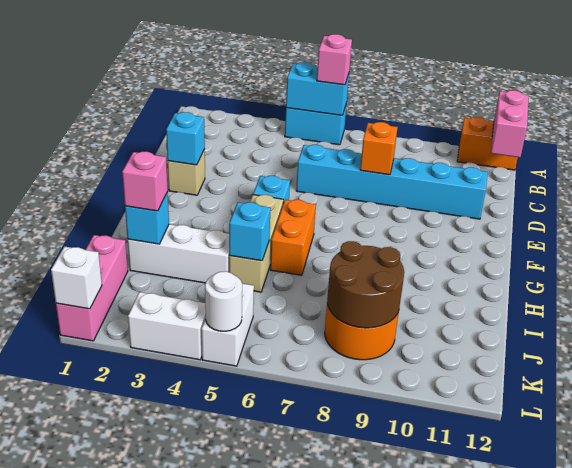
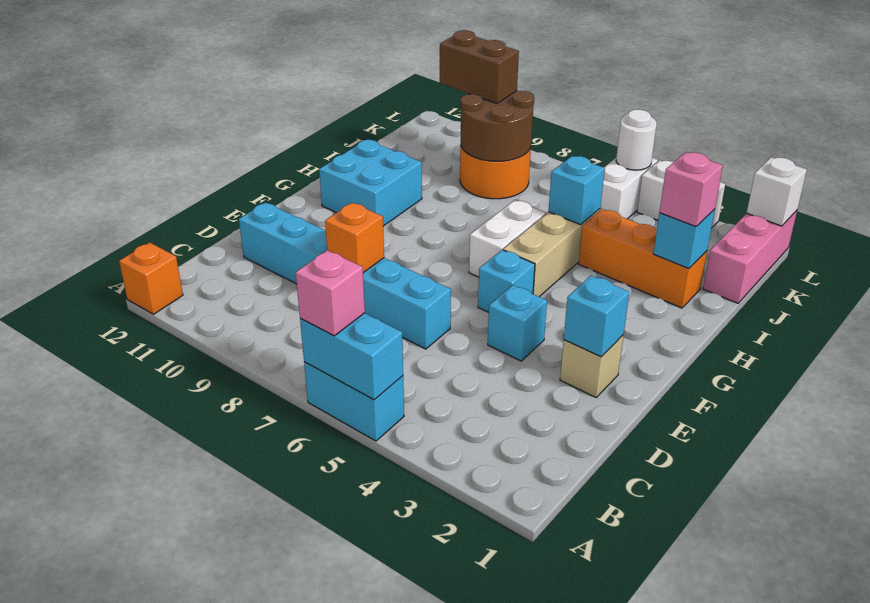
orange brick A11:A12 level 1 -> orange brick A12 level 1
pink brick A12:B12 level 2 -> none
none -> cyan brick E4 level 1
orange brick G6:H6 level 1 -> white brick G6:H6 level 1
none -> cyan brick G10:H11 level 1
white brick I2:I4 level 1 -> orange brick I2:I4 level 1
none -> brown brick K9:K10 level 3

